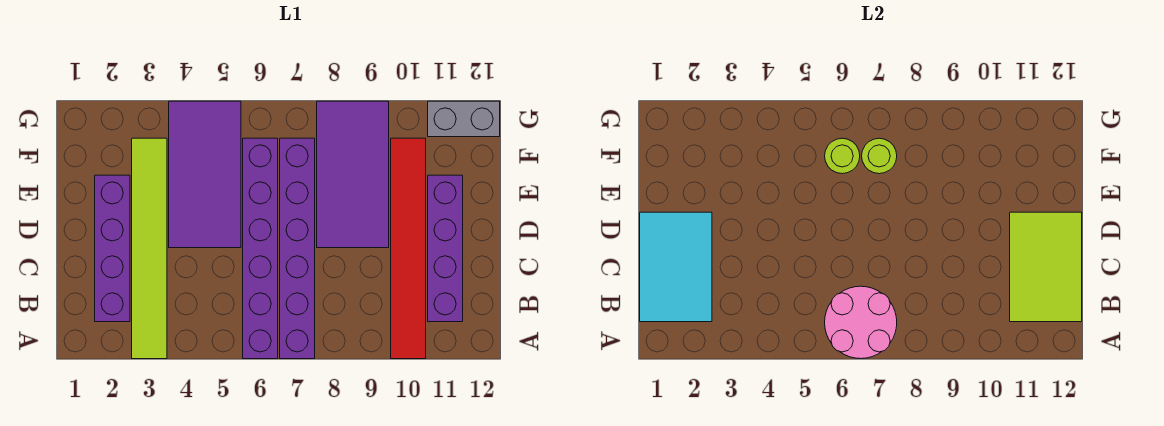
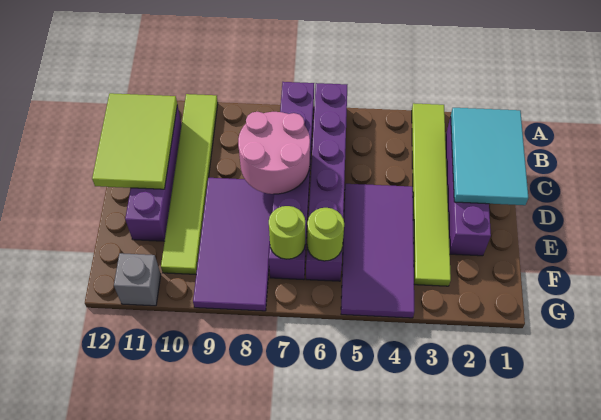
pink round brick A6:B7 level 2 -> pink round brick C7:D8 level 2
red tile A10:F10 level 1 -> lime tile A10:F10 level 1
grey brick G11:G12 level 1 -> grey brick G11 level 1

